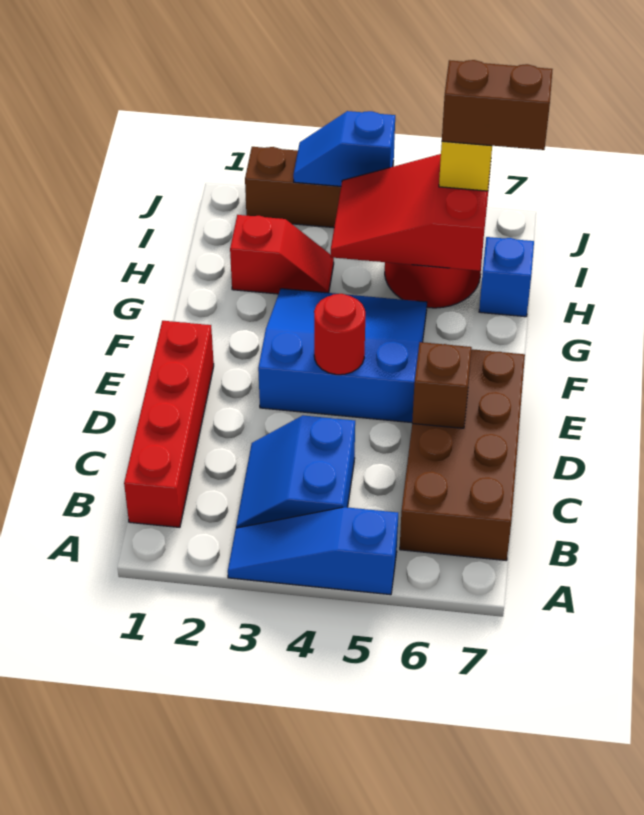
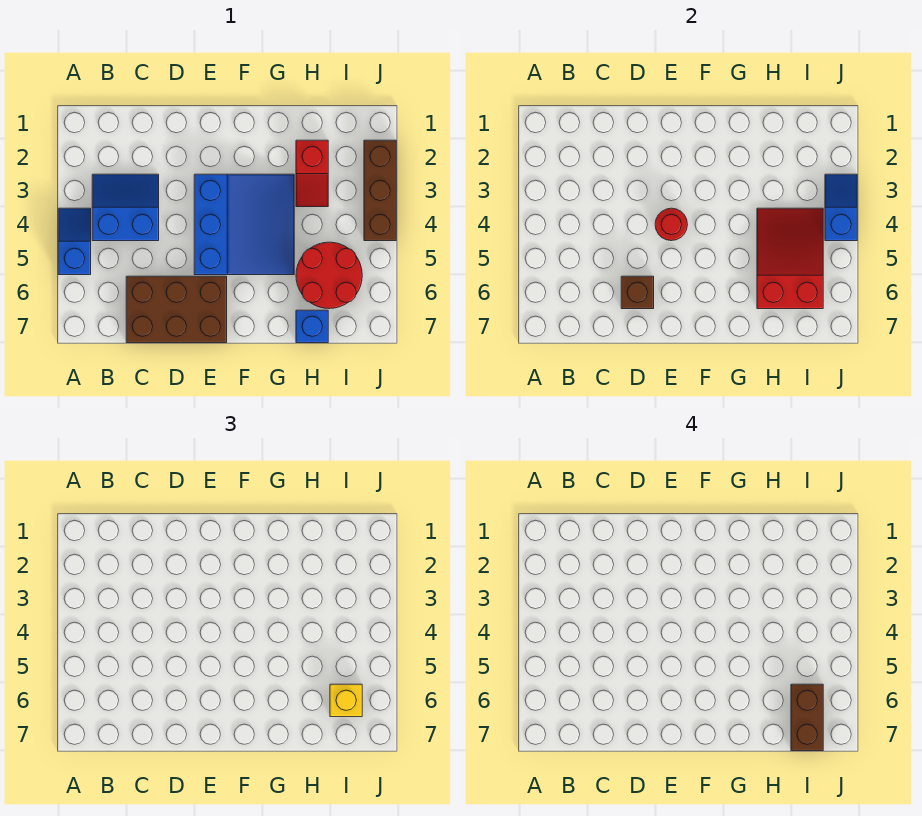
blue slope A3:A5 level 1 top 5 -> blue slope A4:A5 level 1 top 5
red brick B1:E1 level 1 -> none
brown brick B6:E7 level 1 -> brown brick C6:E7 level 1

